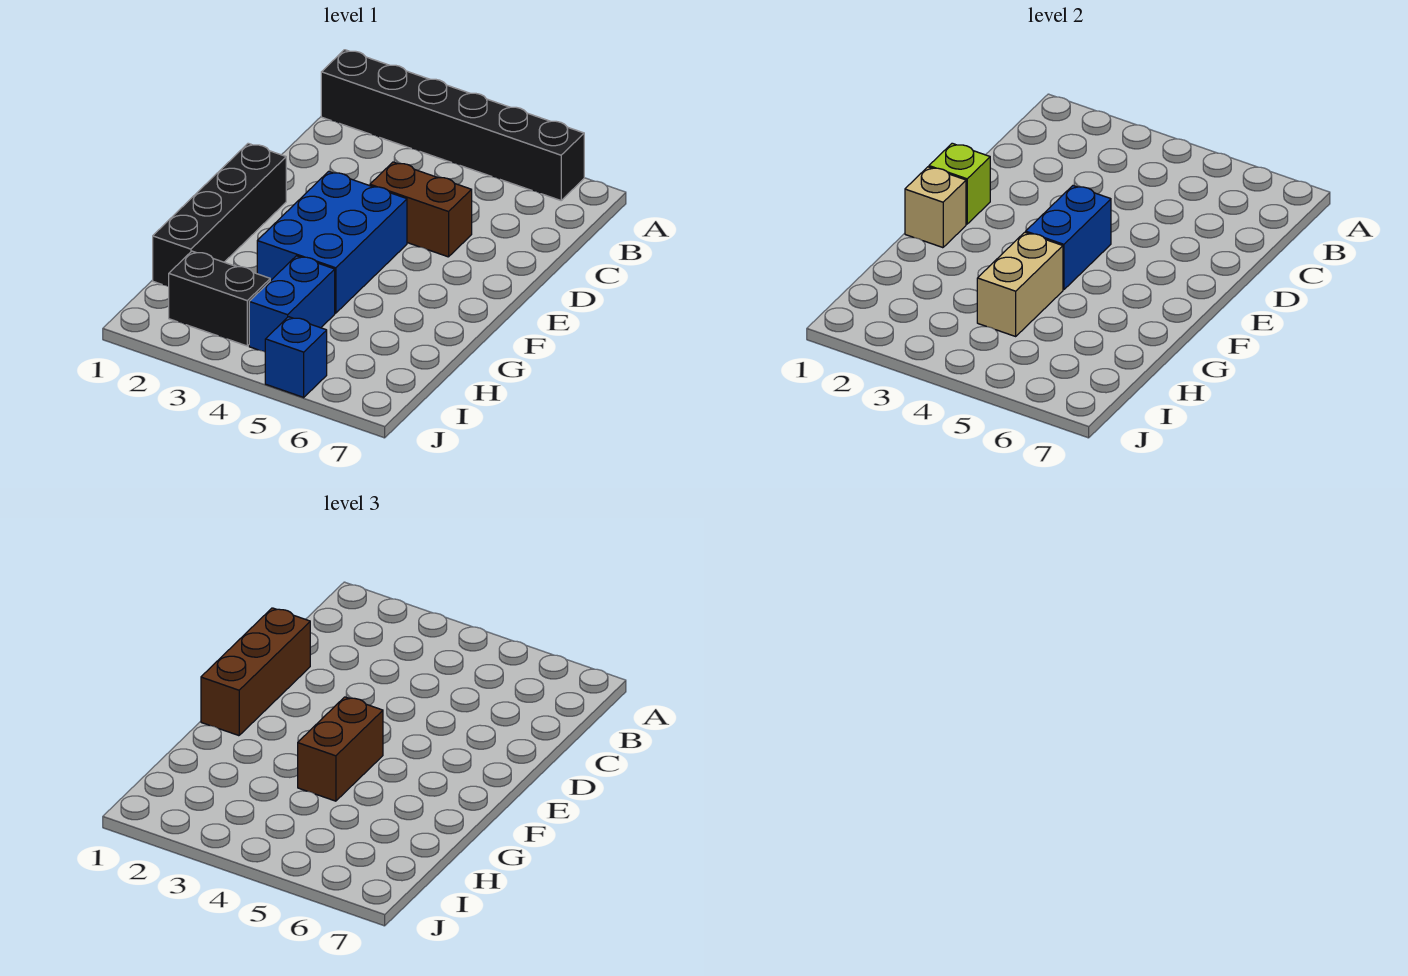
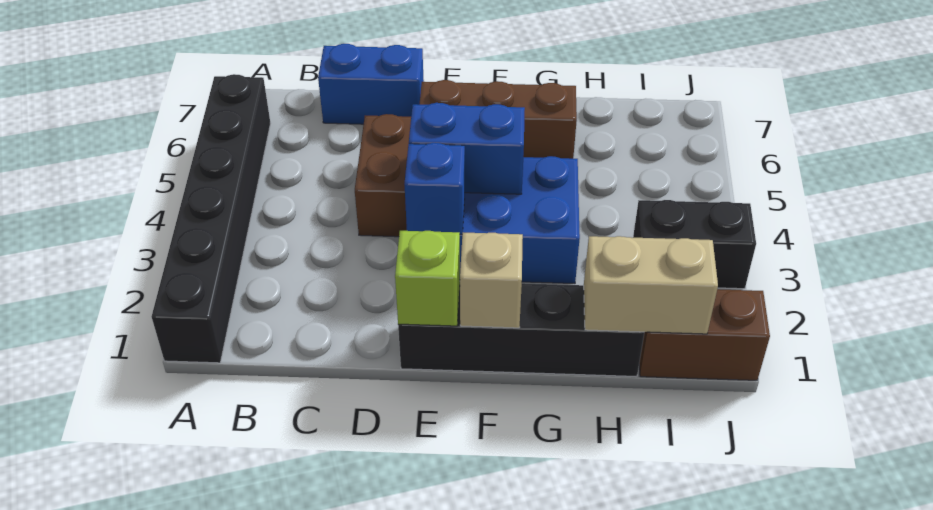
brown brick D1:F1 level 3 -> brown brick E6:G6 level 1
brown brick F4:G4 level 3 -> brown brick I1:J1 level 1
tan brick G4:H4 level 2 -> tan brick H1:I1 level 2
blue brick H4:I4 level 1 -> blue brick C7:D7 level 1
black brick I2:I3 level 1 -> black brick I3:J3 level 1
blue brick J5 level 1 -> blue brick E3 level 2

